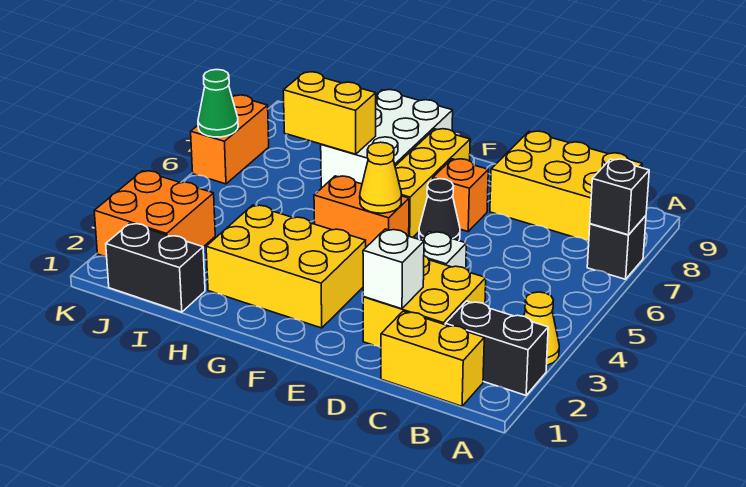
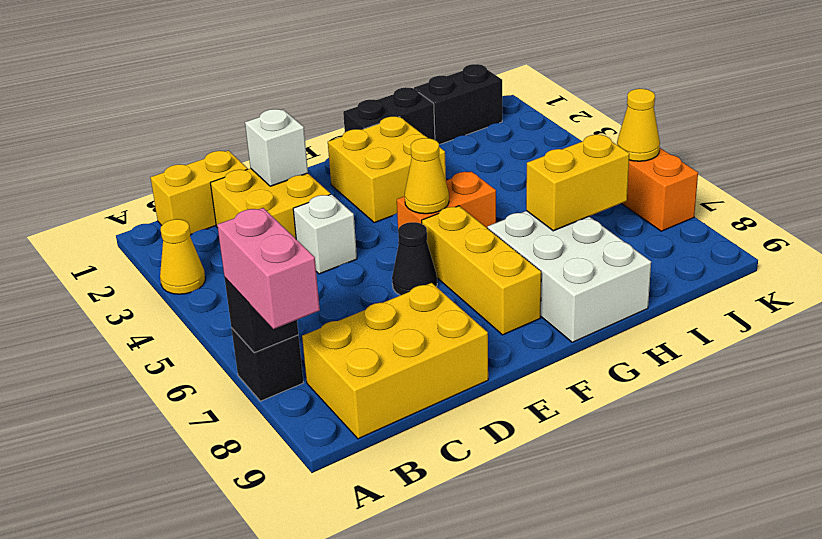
black brick A2:B2 level 1 -> black brick G1:H1 level 1
none -> pink brick A7:A8 level 3
orange brick E7 level 1 -> none
yellow brick F2:H3 level 1 -> yellow brick F2:G3 level 1
orange brick J2:K3 level 1 -> none
green cone K6 level 2 -> yellow cone K6 level 2

